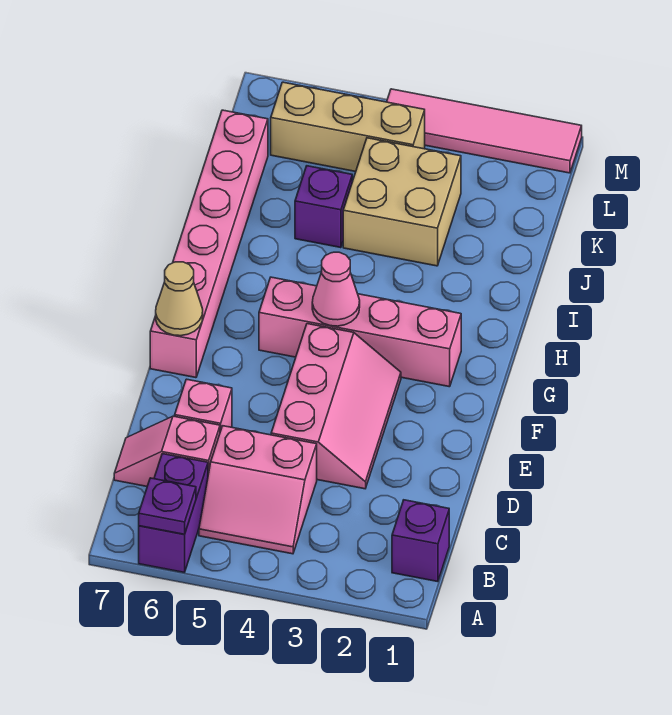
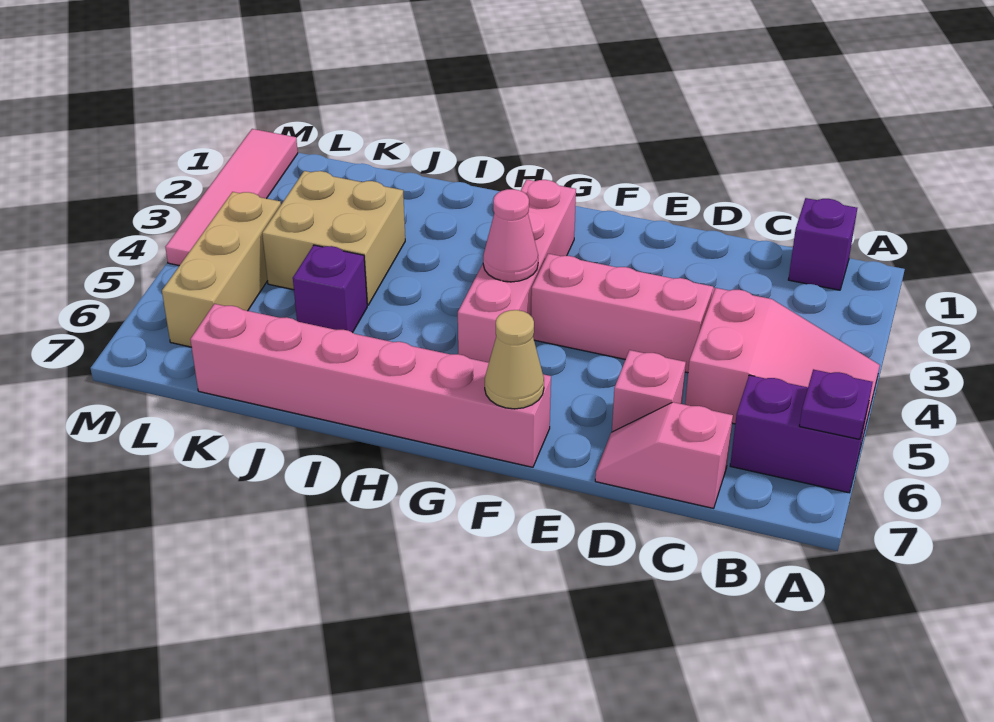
pink slope B4:C5 level 1 top C -> pink slope A4:C5 level 1 top C
pink slope C6:C7 level 1 top 6 -> pink slope C7:D7 level 1 top C

